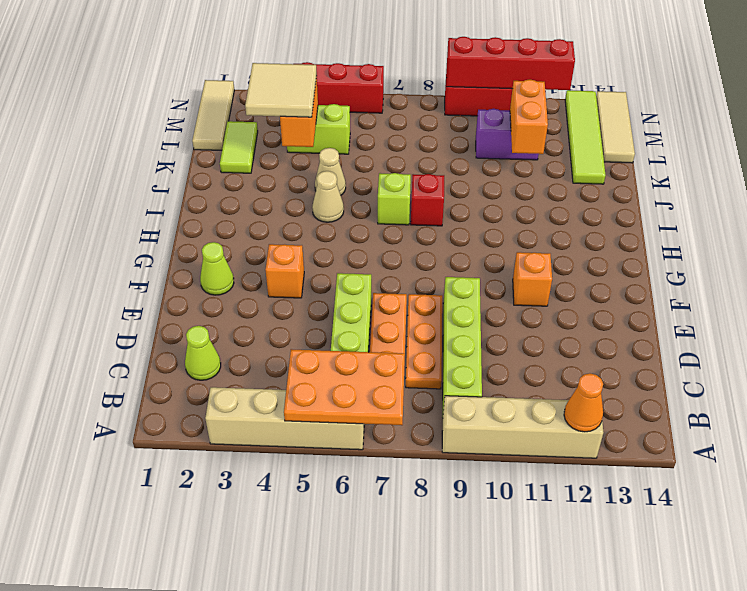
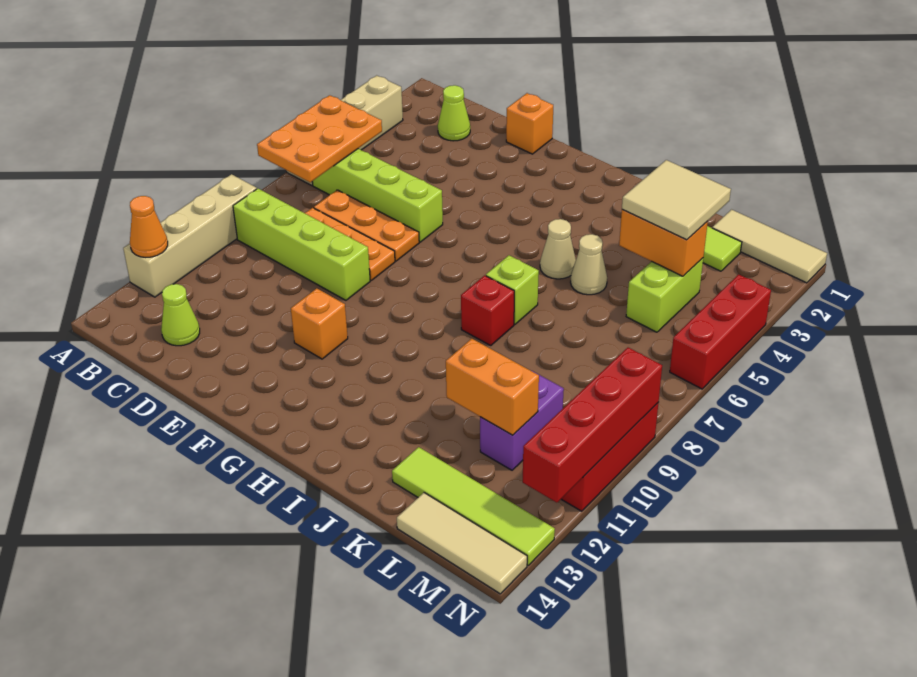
lime cone F2 level 1 -> lime cone C13 level 1
orange brick F4 level 1 -> orange brick E1 level 1

